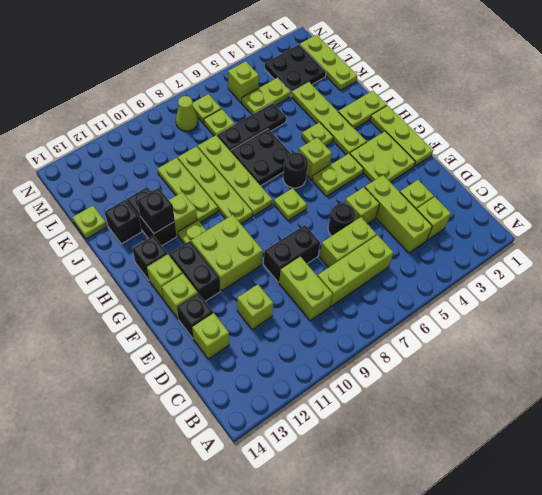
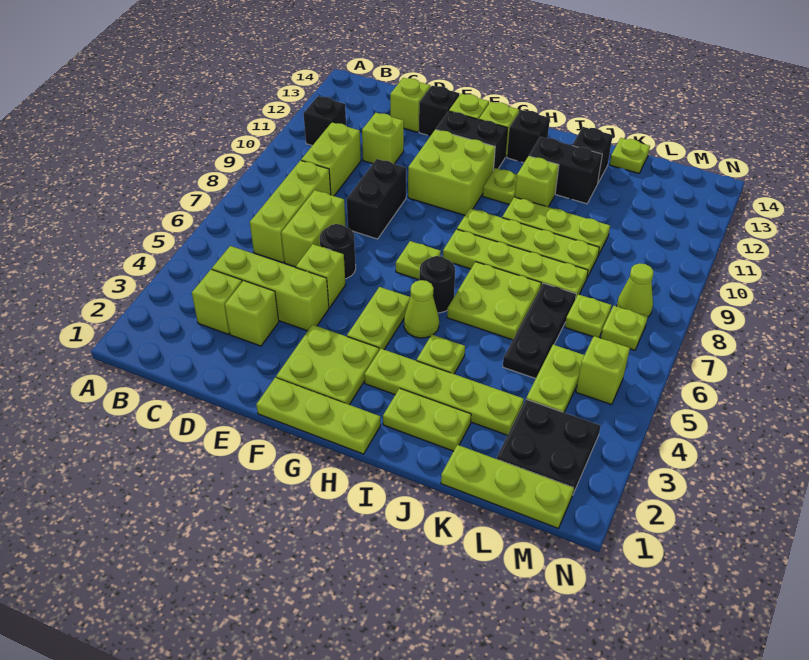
lime brick C9:D9 level 1 -> lime brick C9:C10 level 1
lime brick H5 level 1 -> lime cone H5 level 1
lime plate I1:I2 level 1 -> lime plate I2:J2 level 1
black plate I6:J7 level 1 -> lime plate I6:J7 level 1
black brick I12 level 2 -> black brick B11 level 1

